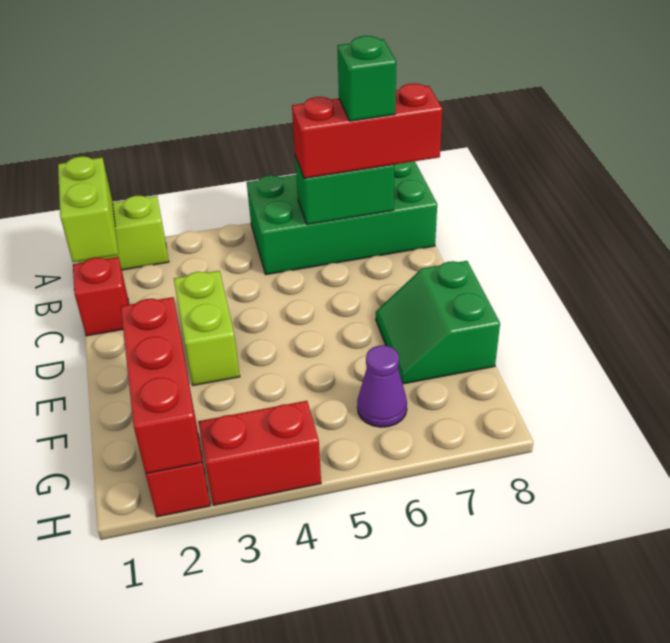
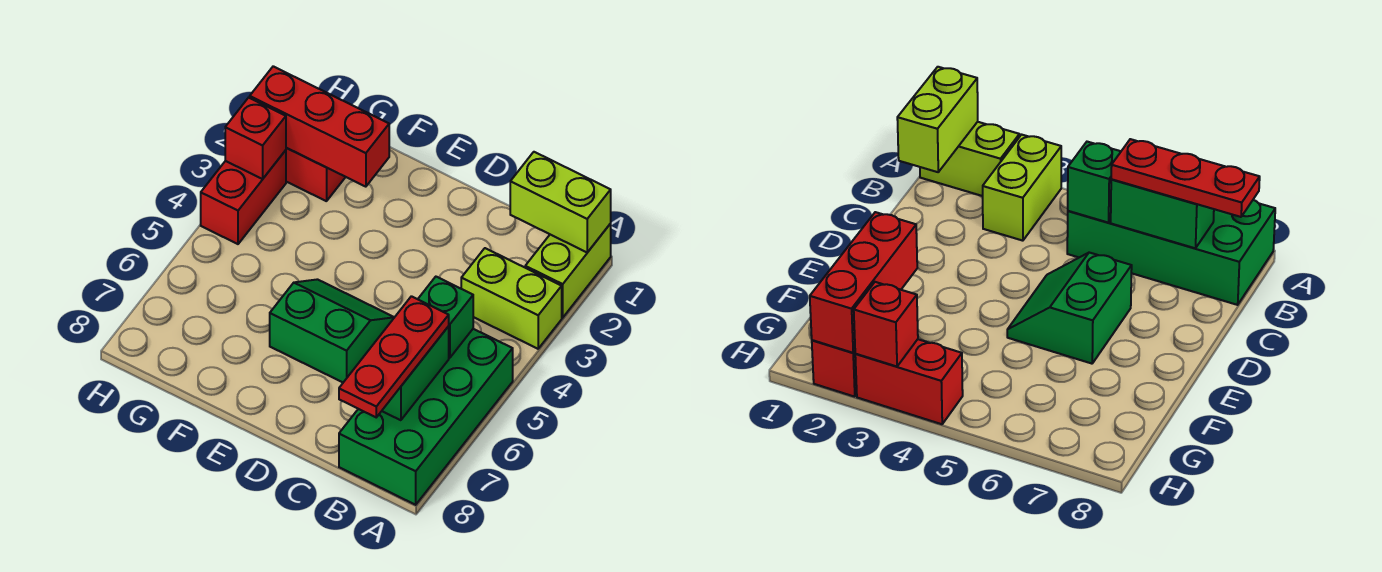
red brick B6:B8 level 3 -> red plate B6:B8 level 3
green brick B7 level 4 -> green brick B5 level 2
red brick C1 level 1 -> red brick H3 level 2
lime brick D3:E3 level 1 -> lime brick A3:B3 level 1
green slope E7:F8 level 1 top 8 -> green slope D5:E6 level 1 top 6
purple cone G6 level 1 -> none

